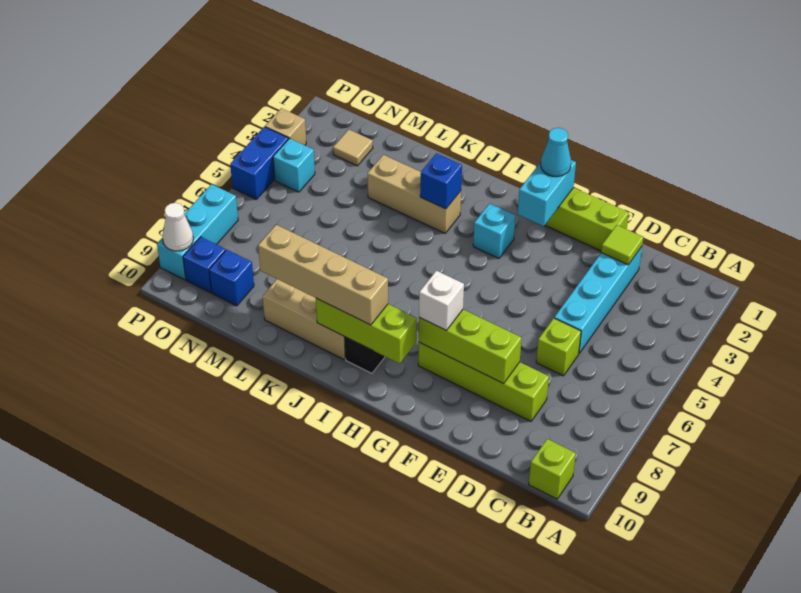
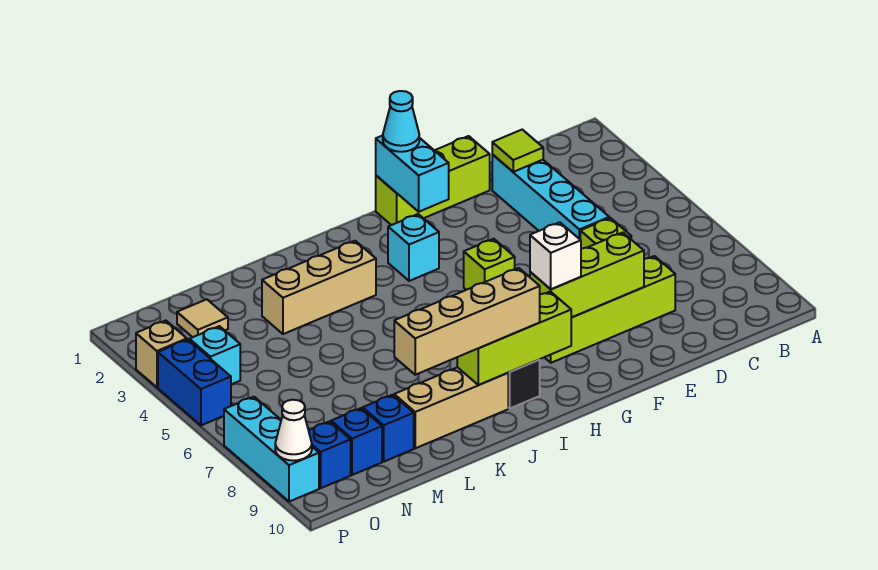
lime brick B10 level 1 -> lime brick G5 level 1
blue brick J3 level 2 -> blue brick M9 level 1

